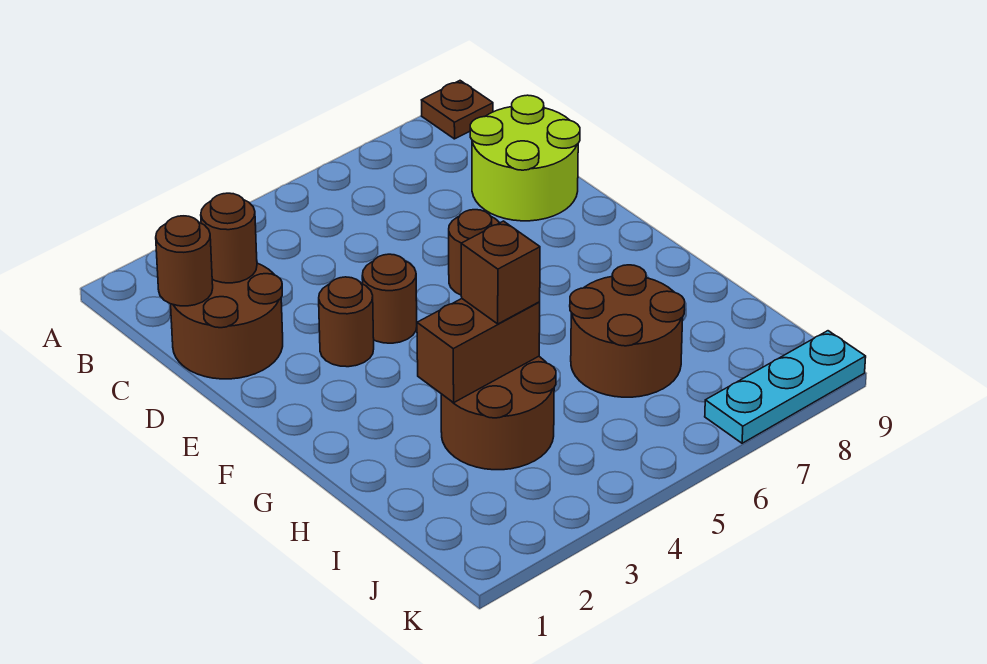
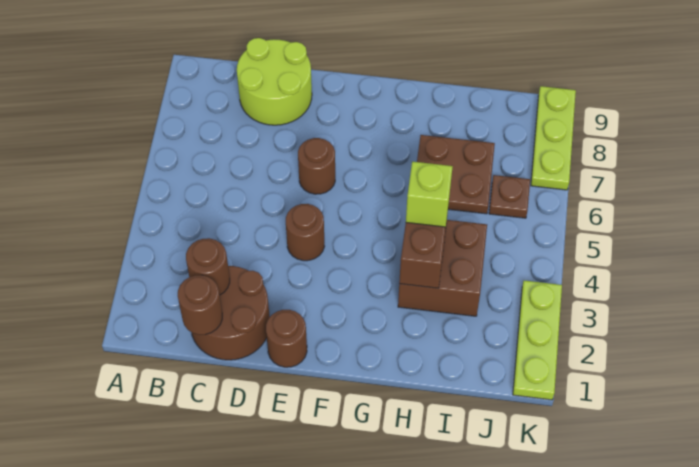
brown plate A9 level 1 -> brown plate J6 level 1
brown round brick E3 level 1 -> brown round brick E1 level 1
brown round brick H3:I4 level 1 -> brown brick H3:I4 level 1
brown brick H4 level 3 -> lime brick H4 level 3
brown round brick H6:I7 level 1 -> brown plate H6:I7 level 1
none -> lime plate K1:K3 level 1
cyan plate K7:K9 level 1 -> lime plate K7:K9 level 1

